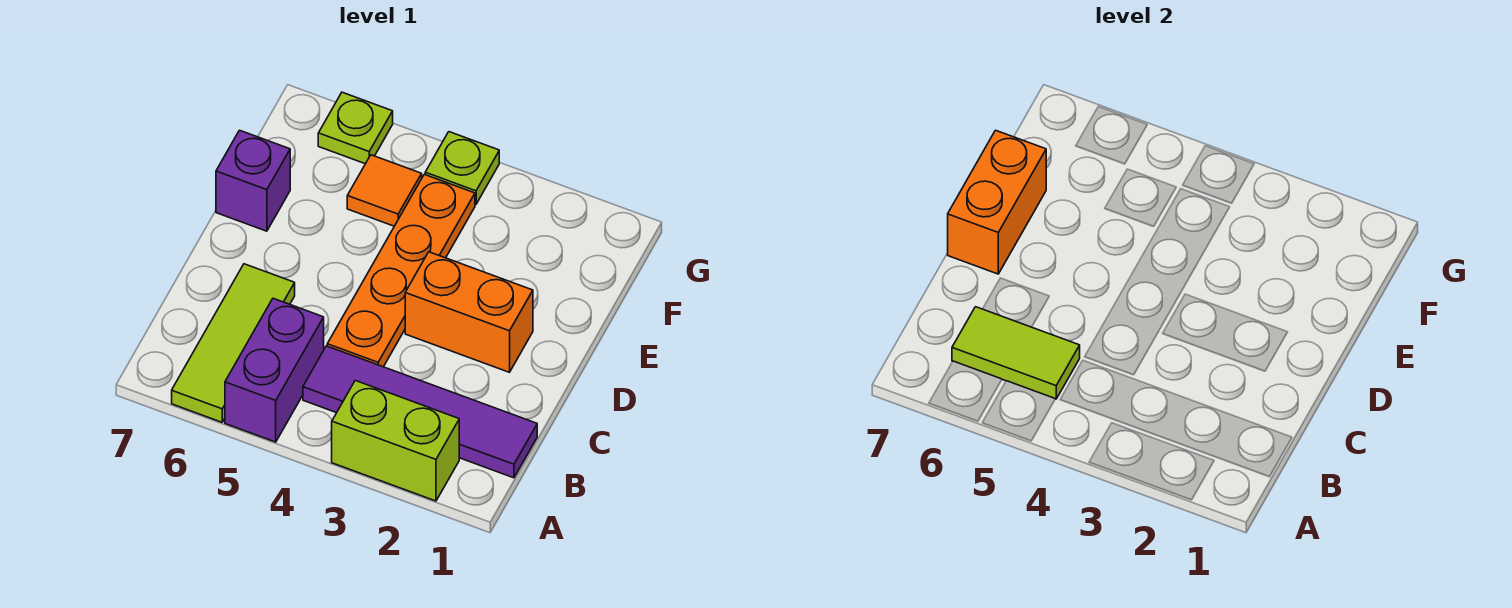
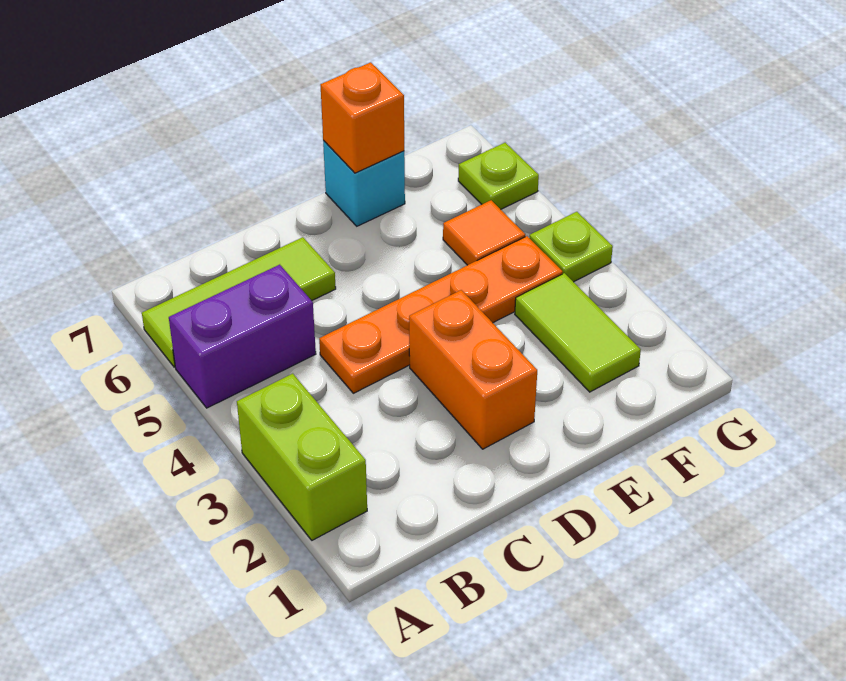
purple tile B1:B4 level 1 -> none
lime tile B5:B6 level 2 -> lime tile F2:F3 level 1
orange brick D7:E7 level 2 -> orange brick E7 level 2
purple brick E7 level 1 -> cyan brick E7 level 1

